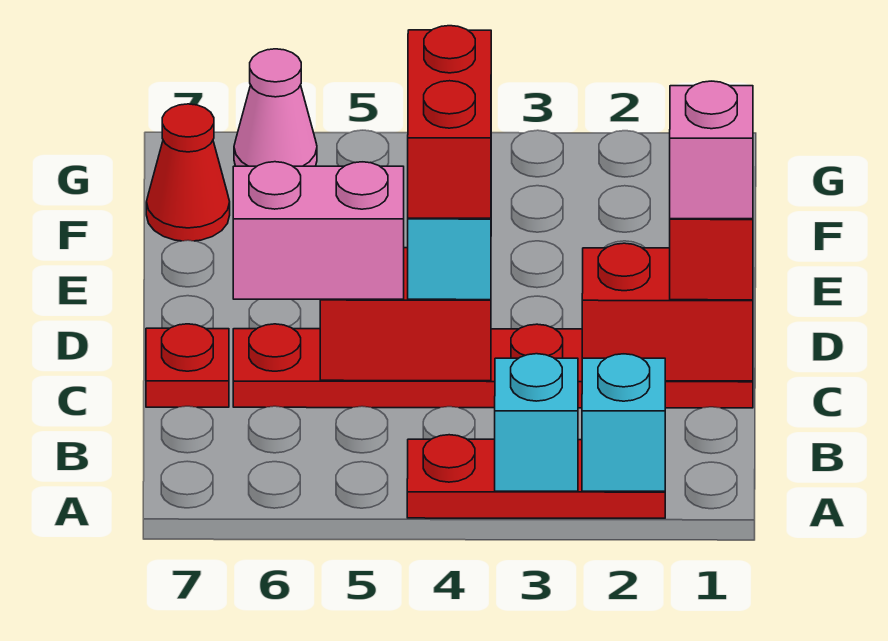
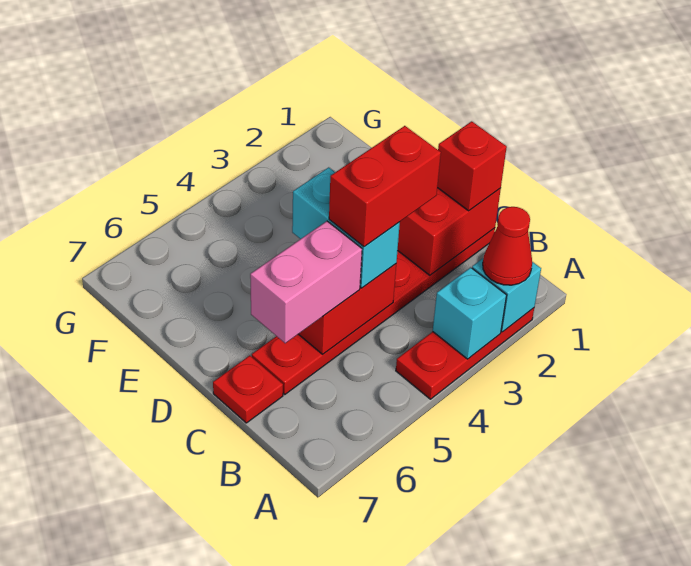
pink brick C1 level 4 -> none
red brick C4:D4 level 4 -> red brick C3:C4 level 4
red cone F7 level 1 -> red cone A2 level 3
pink cone G6 level 1 -> none

